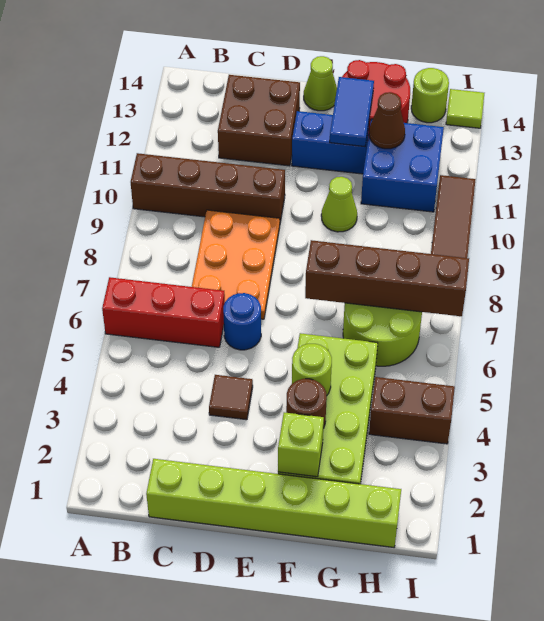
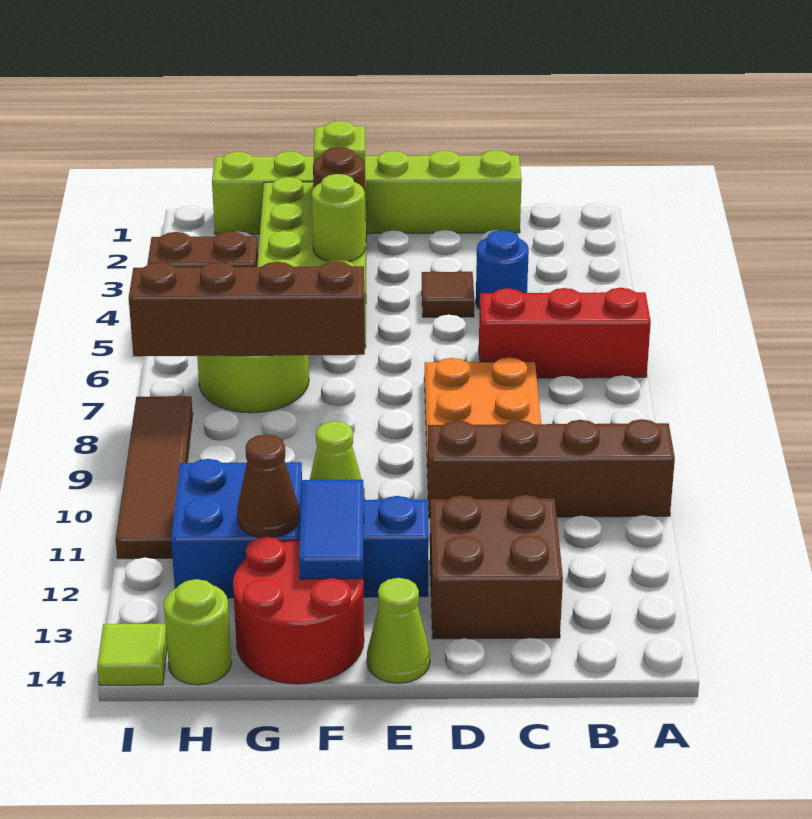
blue round brick D6 level 1 -> blue round brick C4 level 1

